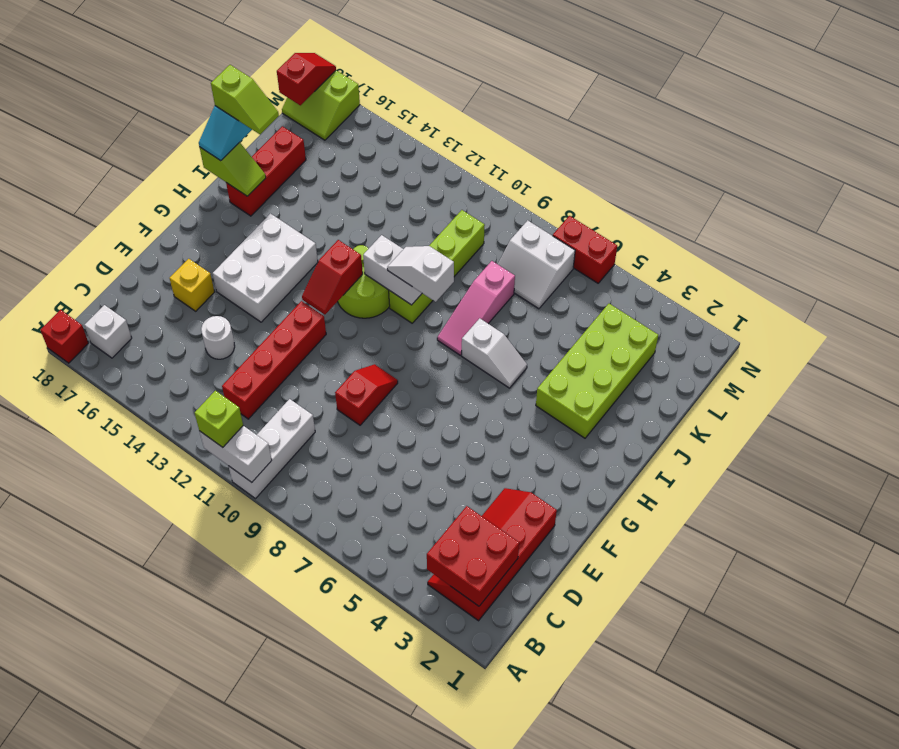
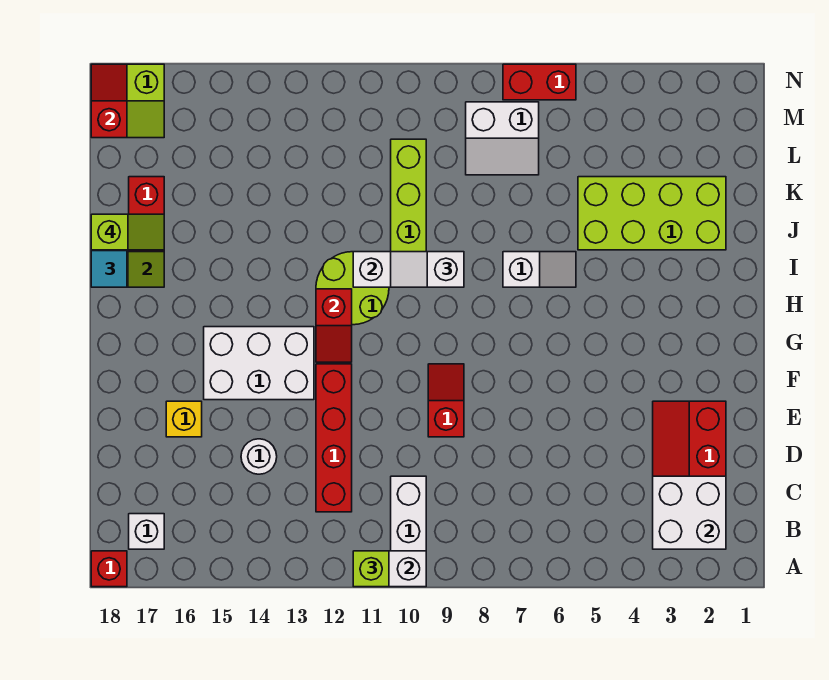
red brick B2:C3 level 2 -> white brick B2:C3 level 2
white brick F14:H15 level 1 -> white brick F13:G15 level 1
lime brick I3:L4 level 1 -> lime brick J2:K5 level 1
pink slope I8:K8 level 1 top K -> none

